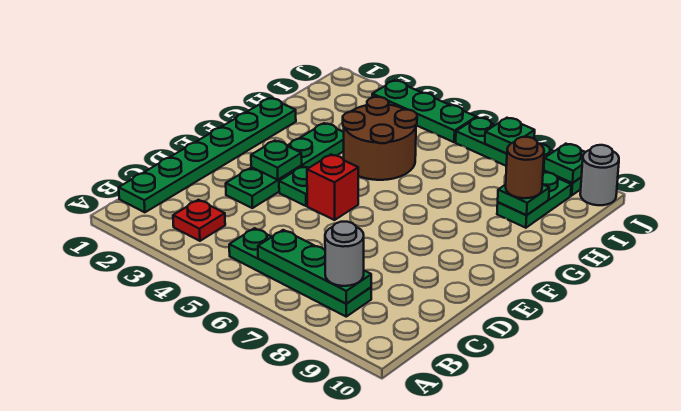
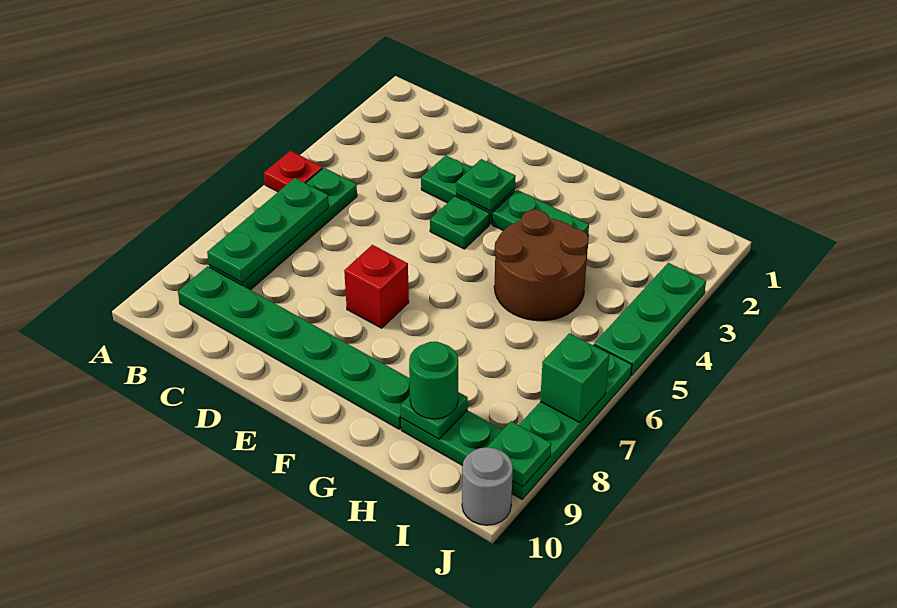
green plate B1:G1 level 1 -> green plate B9:G9 level 1
red plate B3 level 1 -> red plate A5 level 1
grey round brick B8 level 3 -> none
red brick E5 level 1 -> red brick E7 level 1
brown round brick H9 level 3 -> green round brick H9 level 3
green plate J7 level 2 -> green brick J7 level 2

